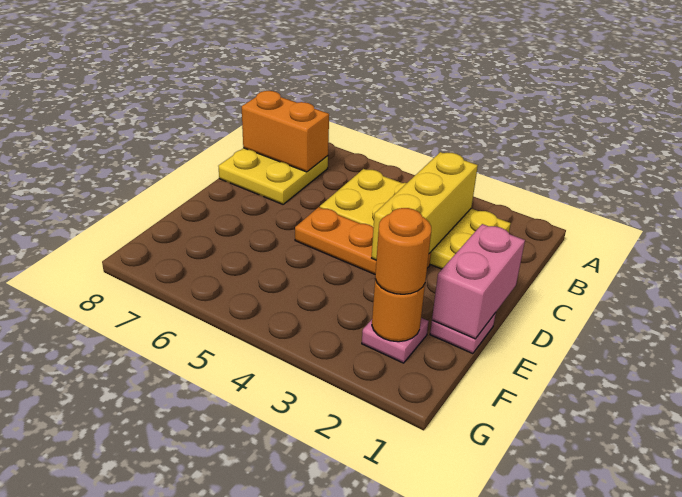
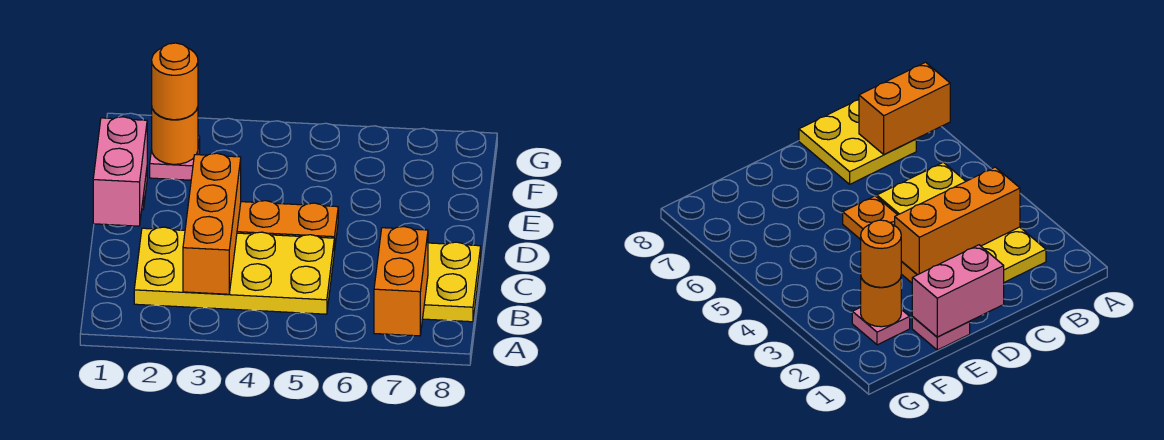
yellow brick B3:D3 level 2 -> orange brick B3:D3 level 2
orange brick B7:B8 level 2 -> orange brick A7:B7 level 2

